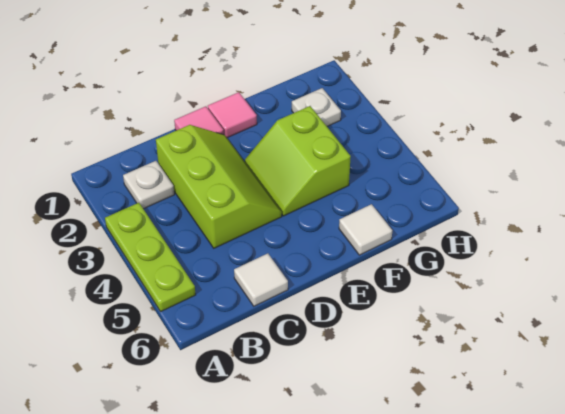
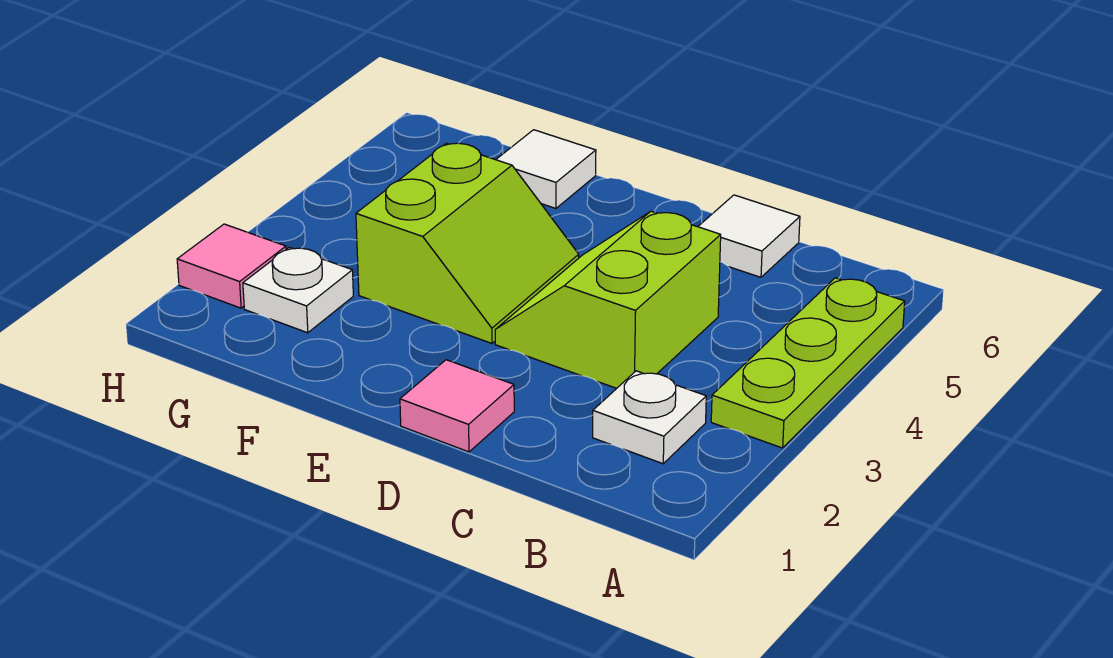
lime slope C2:D4 level 1 top C -> lime slope C3:D4 level 1 top C
pink tile E1 level 1 -> pink tile H2 level 1

